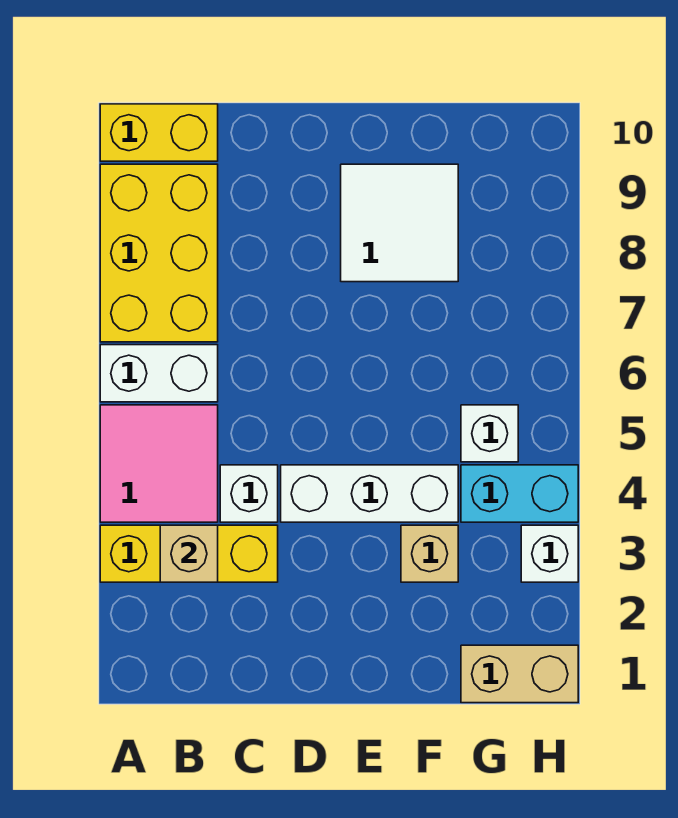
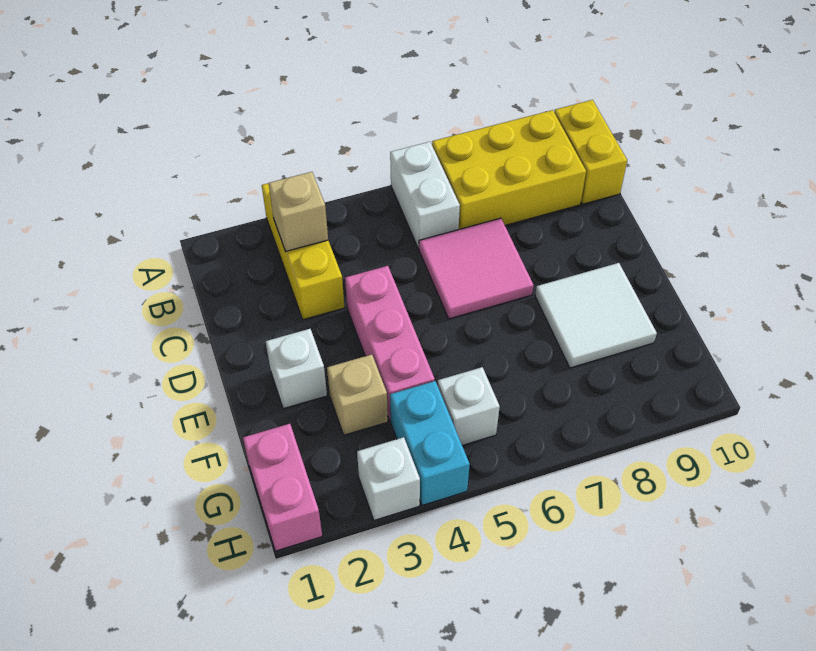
pink tile A4:B5 level 1 -> pink tile C6:D7 level 1
white brick C4 level 1 -> white brick E2 level 1
white brick D4:F4 level 1 -> pink brick D4:F4 level 1
tan brick G1:H1 level 1 -> pink brick G1:H1 level 1

